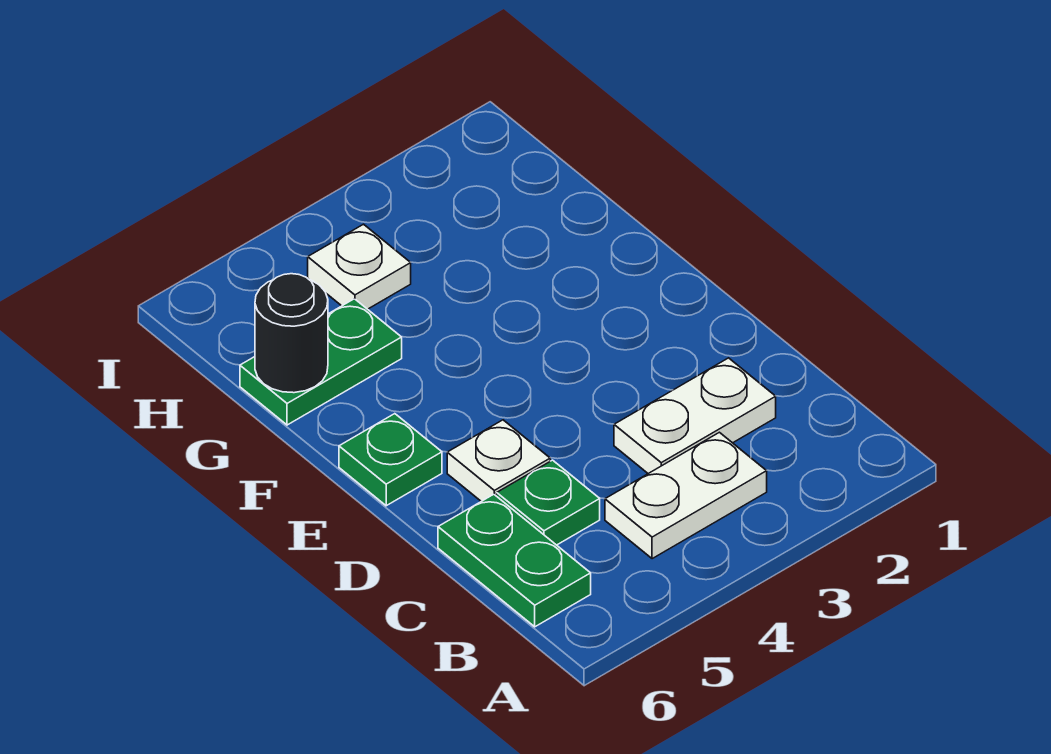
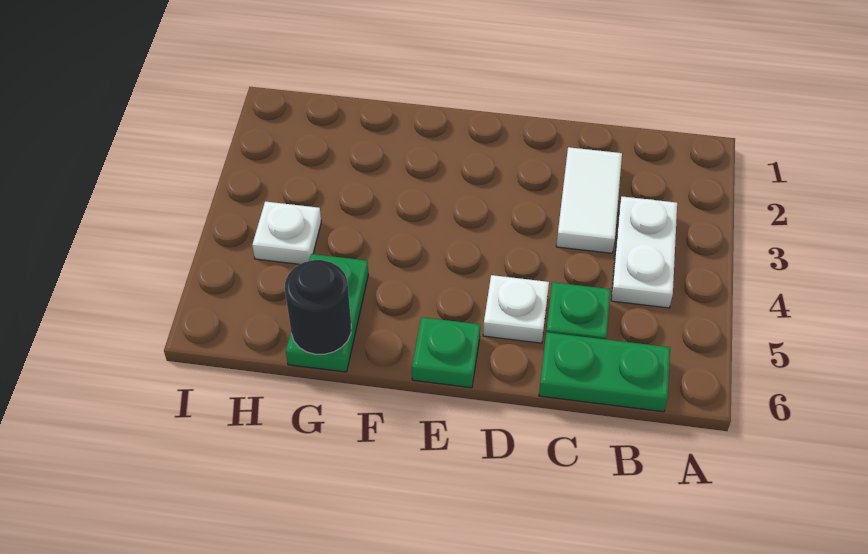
white plate C2:C3 level 1 -> white tile C2:C3 level 1

